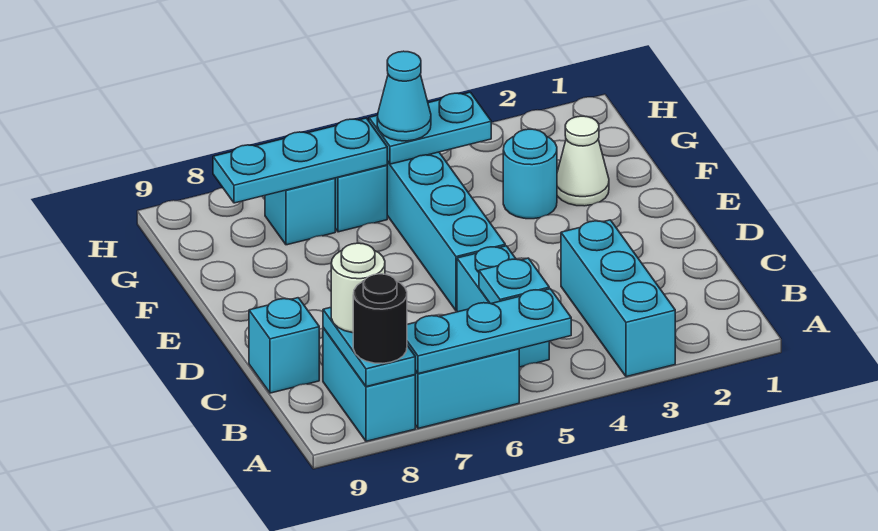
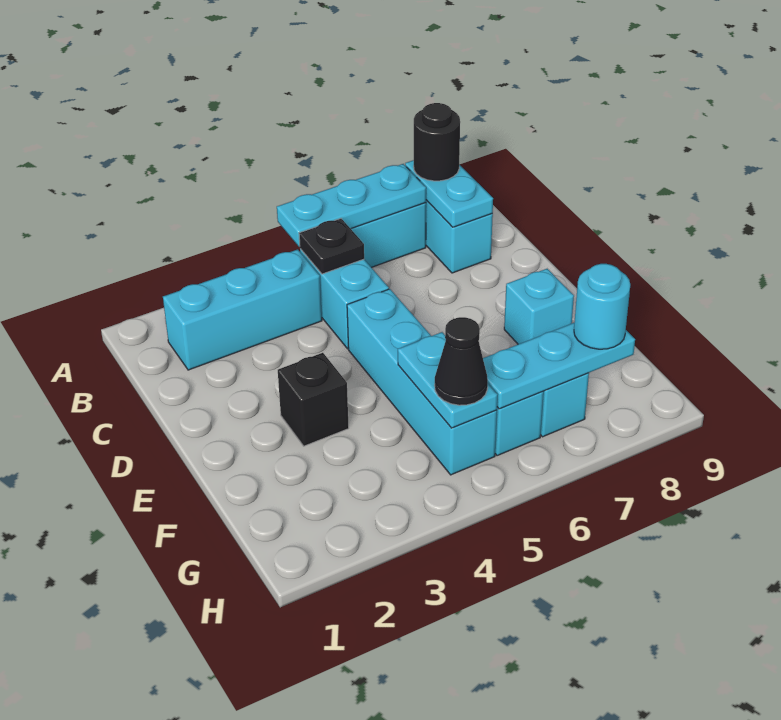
cyan brick A3:C3 level 1 -> cyan brick B2:B4 level 1
cyan plate B5 level 2 -> black plate B5 level 2
white round brick B8 level 3 -> none
cyan brick C9 level 1 -> cyan brick E8 level 1
none -> black brick E3 level 1
white cone F2 level 1 -> none
cyan round brick F3 level 1 -> cyan round brick G8 level 3
cyan plate G4:G5 level 2 -> cyan plate F5:G5 level 2
cyan cone G5 level 3 -> black cone G5 level 3

